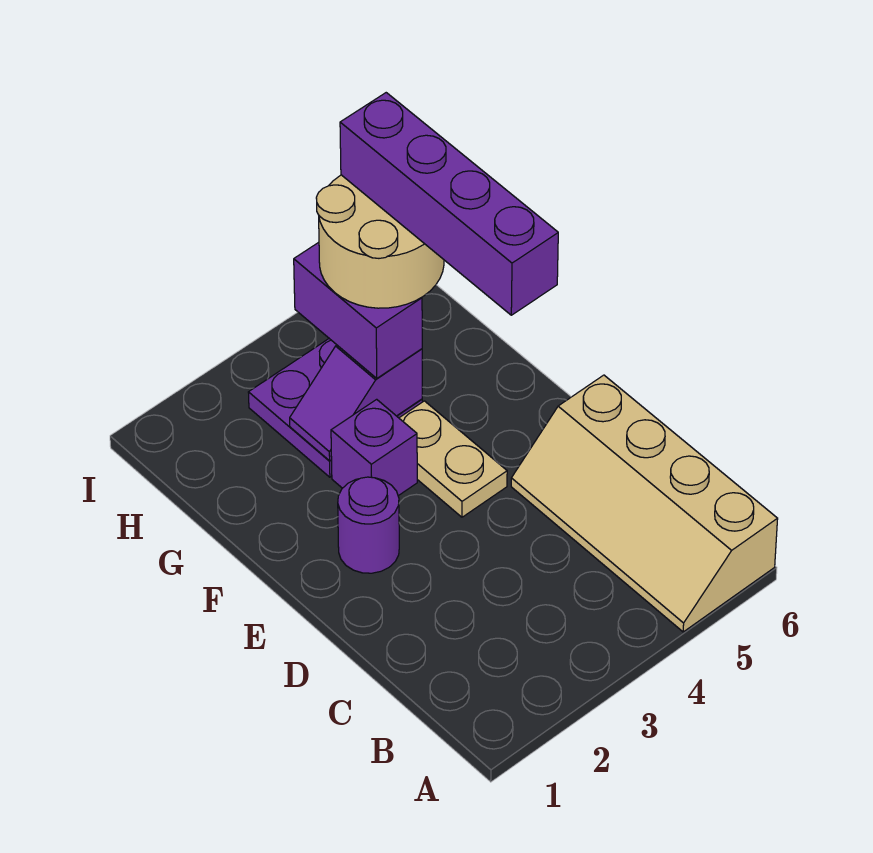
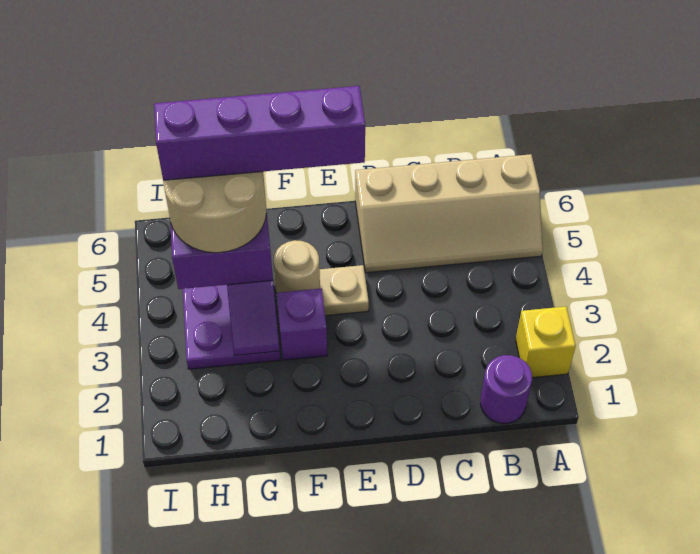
none -> yellow brick A2 level 1
purple round brick E2 level 1 -> purple round brick B1 level 1
none -> tan round brick F4 level 2

